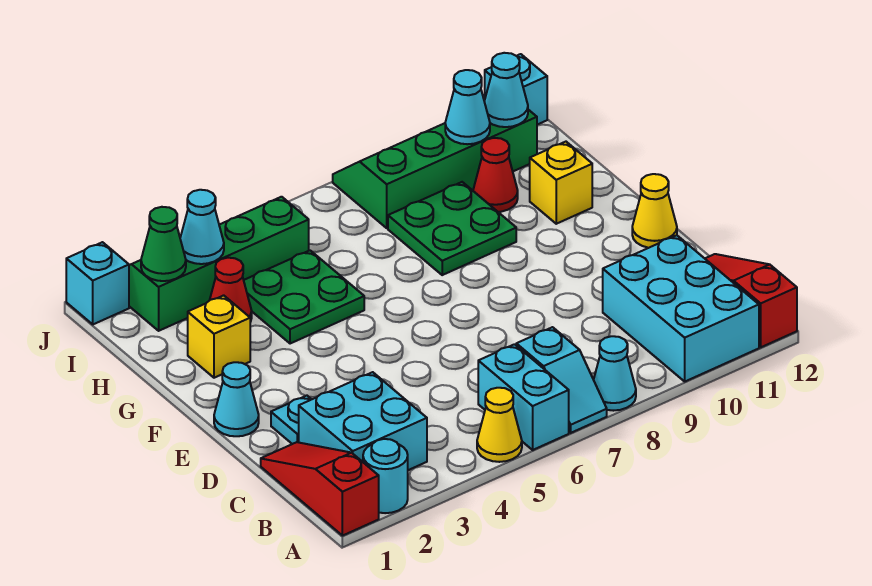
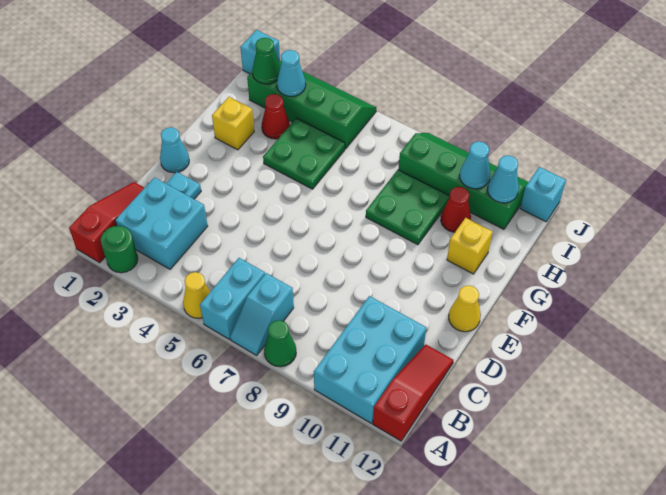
cyan round brick A2 level 1 -> green round brick A2 level 1
cyan cone A8 level 1 -> green cone A8 level 1

